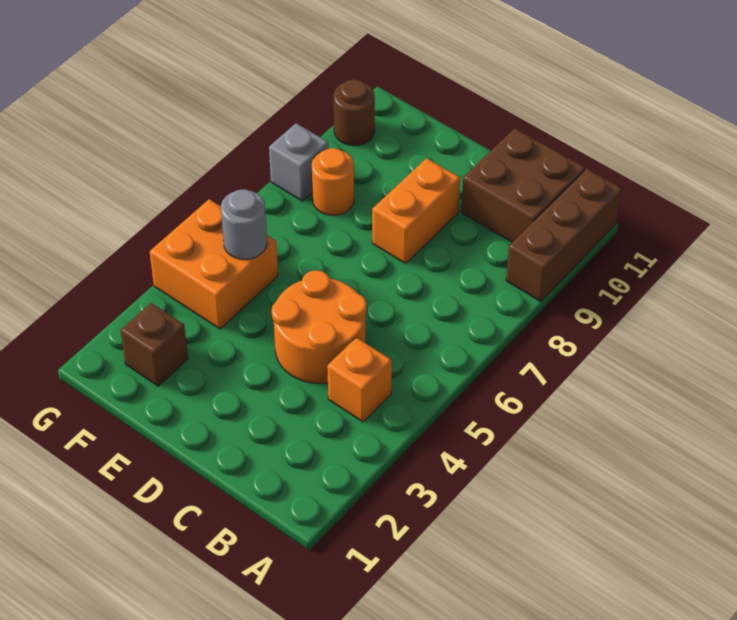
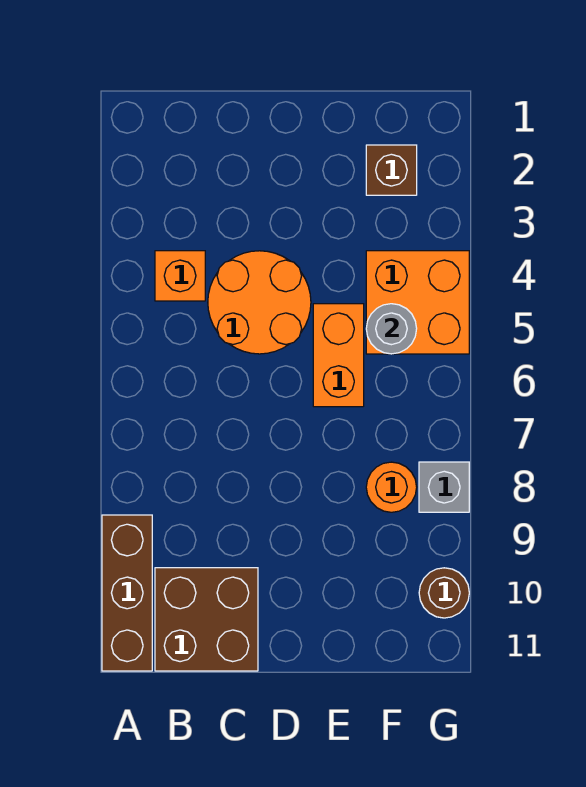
orange brick D8:D9 level 1 -> orange brick E5:E6 level 1

